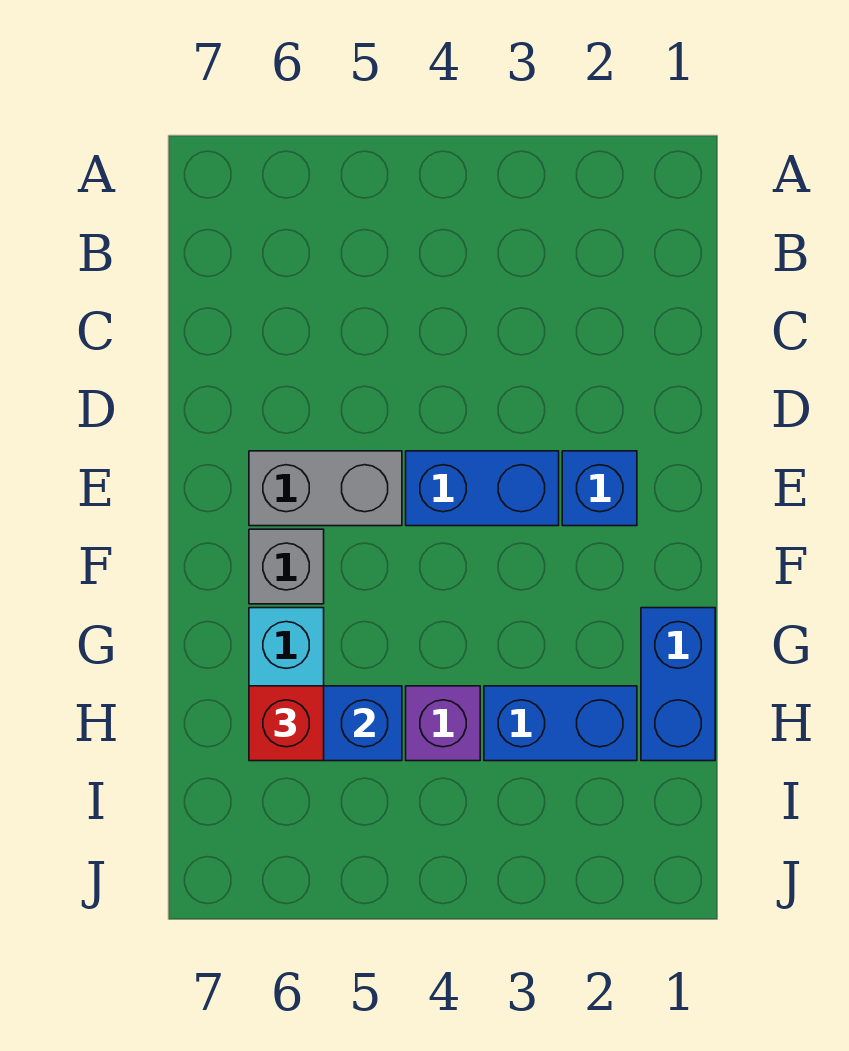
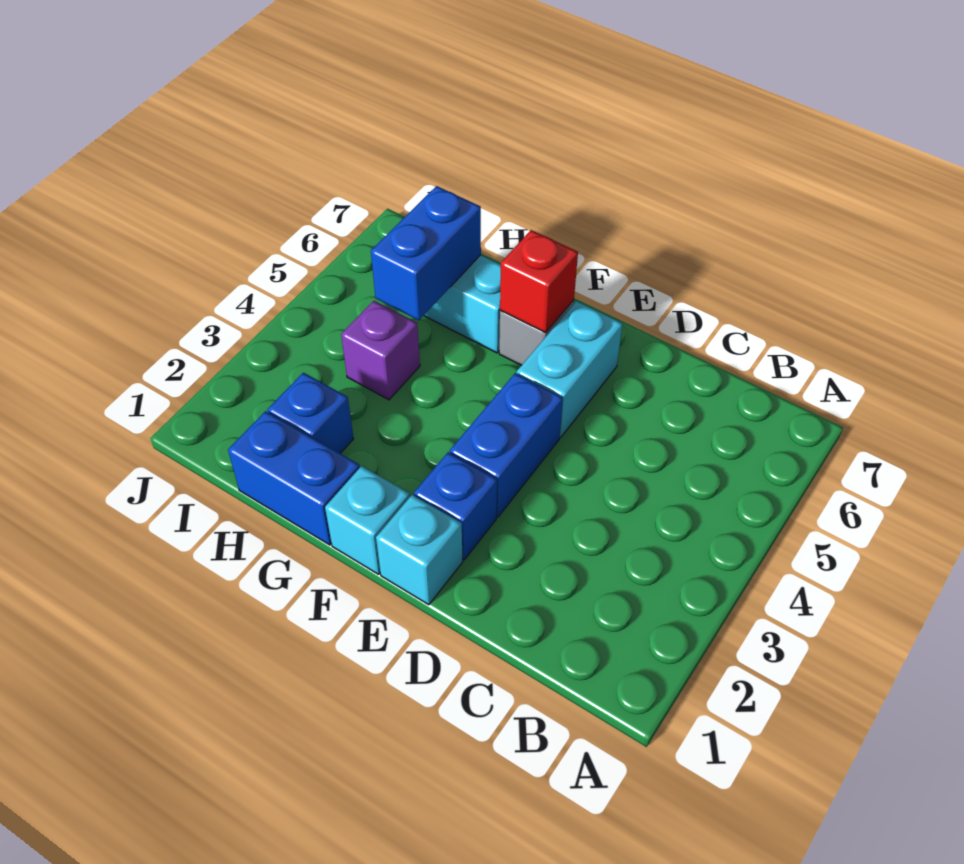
none -> cyan brick E1 level 1
grey brick E5:E6 level 1 -> cyan brick E5:E6 level 1
none -> cyan brick F1 level 1
blue brick H2:H3 level 1 -> blue brick H2 level 1
red brick H6 level 3 -> red brick F6 level 2

